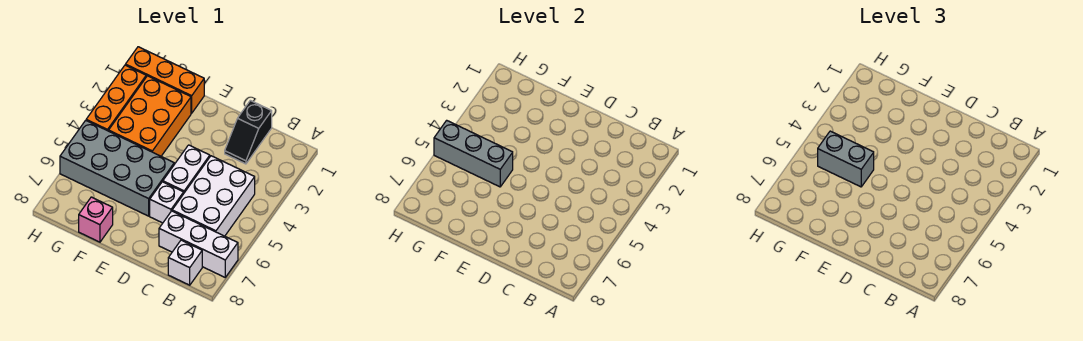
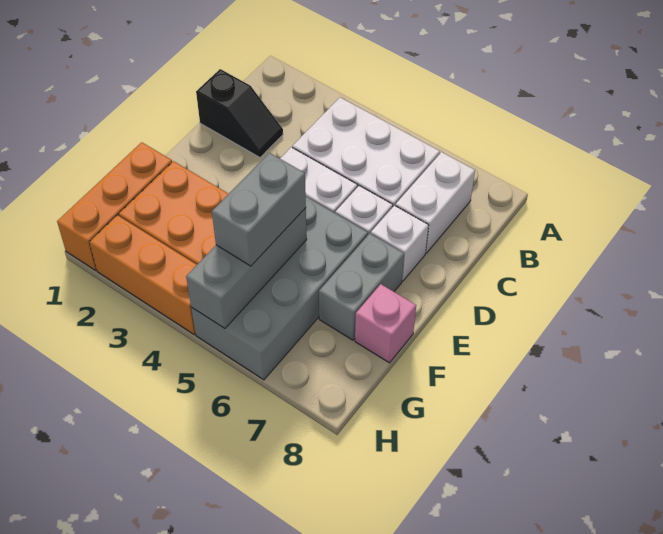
white brick A7:C7 level 1 -> white brick B7:C7 level 1
white brick B8 level 1 -> white brick D7 level 1
none -> grey brick E7:F7 level 1

